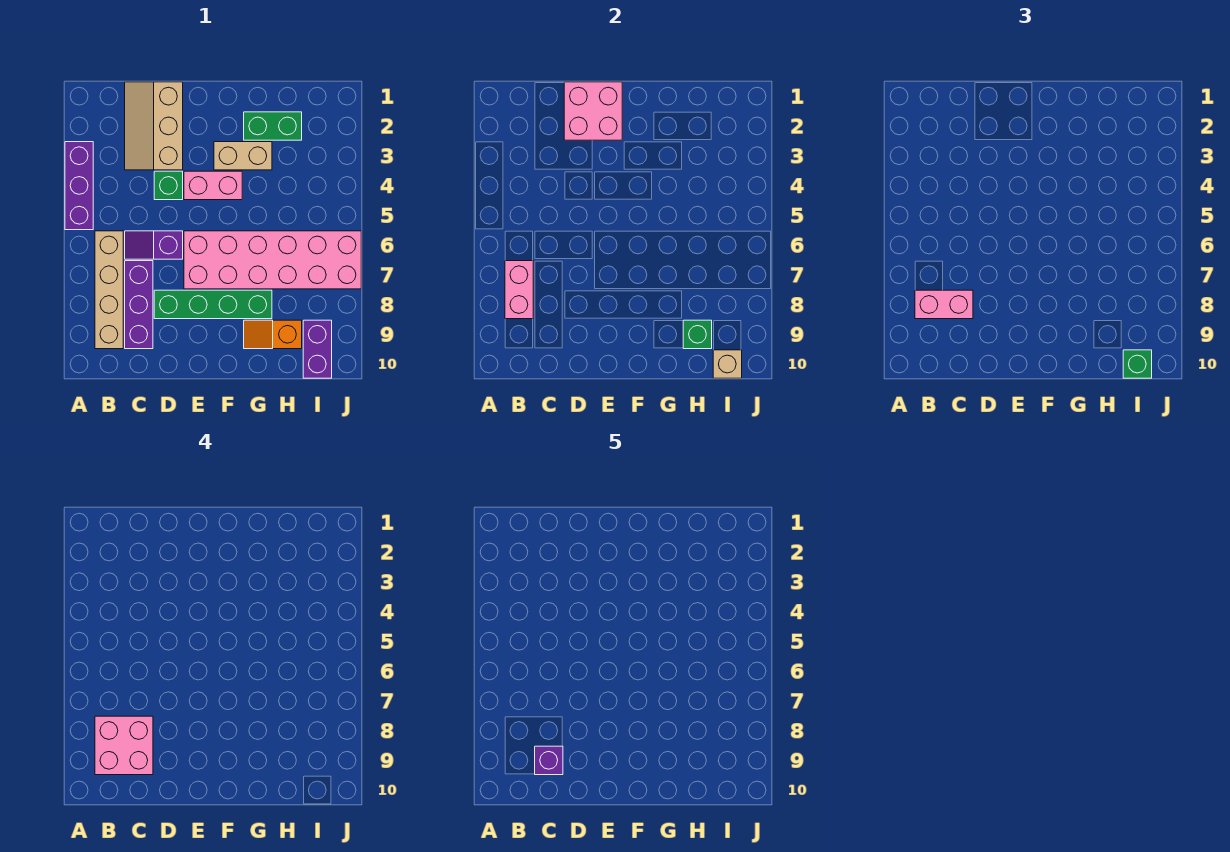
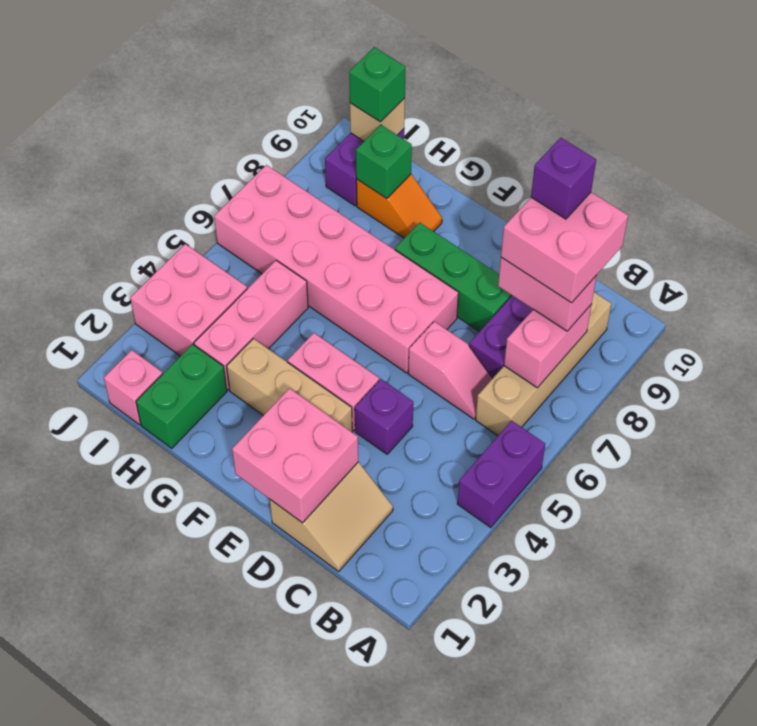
purple brick A3:A5 level 1 -> purple brick A4:A5 level 1
tan slope C1:D3 level 1 top D -> tan slope C1:D2 level 1 top D
purple slope C6:D6 level 1 top D -> pink slope C6:D6 level 1 top D
green brick D4 level 1 -> purple brick D4 level 1
green brick D8:G8 level 1 -> green brick D8:F8 level 1
tan brick F3:G3 level 1 -> tan brick E3:G3 level 1
green brick G2:H2 level 1 -> green brick H1:H2 level 1
none -> pink brick H3:H5 level 1
none -> pink brick I1 level 1
none -> pink brick I3:J4 level 1

